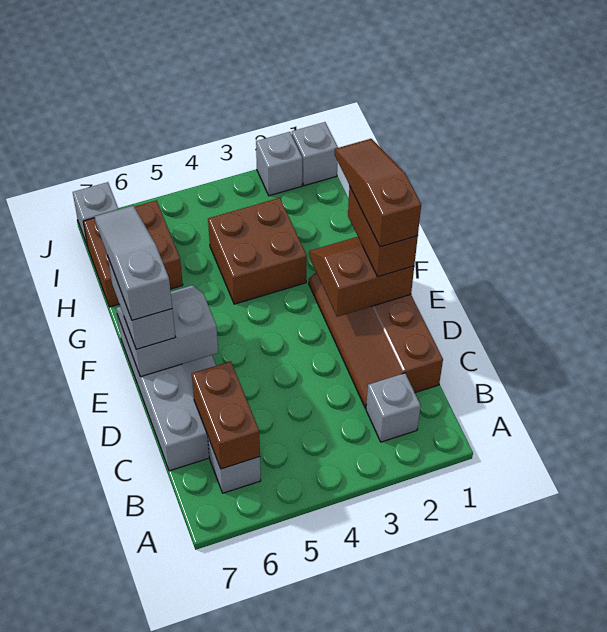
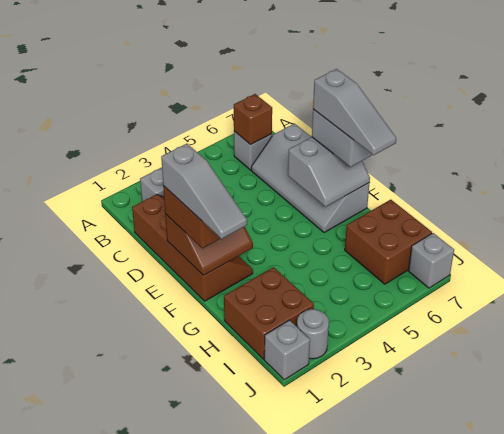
brown brick B6:C6 level 2 -> brown brick B6 level 2
brown slope E1:G1 level 4 top E -> grey slope E1:G1 level 4 top E
brown brick G3:H4 level 1 -> brown brick H1:I2 level 1
grey brick J2 level 1 -> grey round brick J2 level 1

